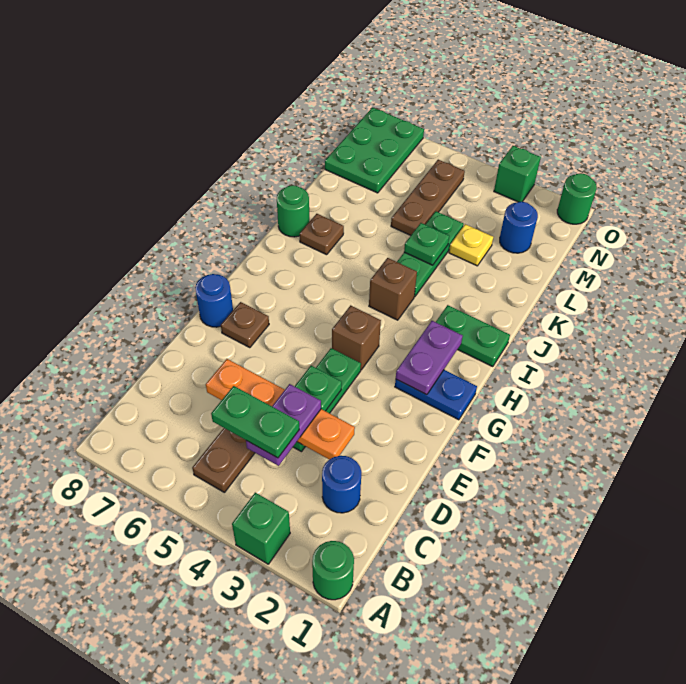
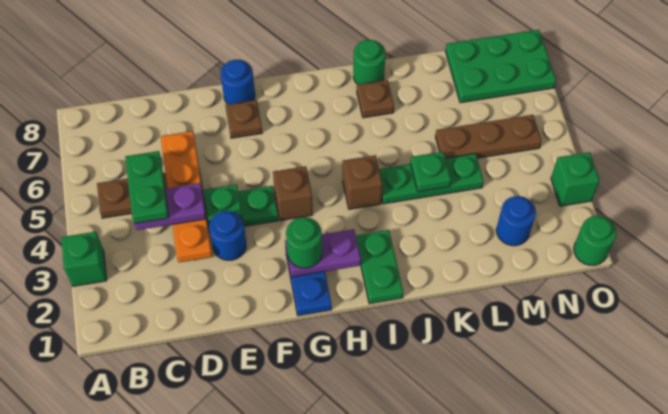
green round brick A1 level 1 -> green round brick G2 level 3
blue round brick C2 level 1 -> blue round brick E3 level 1
yellow plate L3 level 1 -> none

